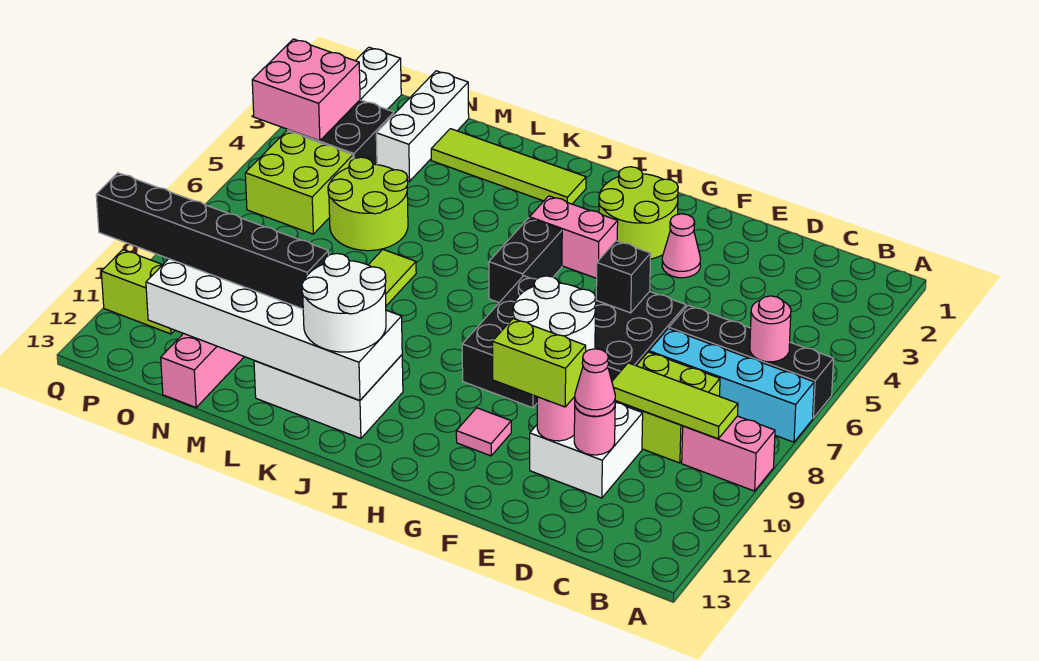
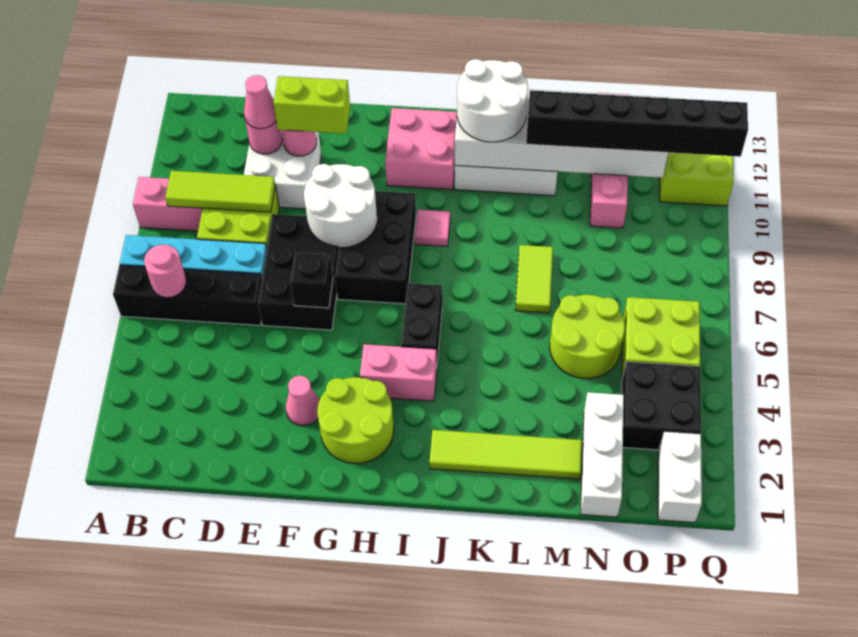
pink tile G11 level 1 -> pink tile I9 level 1
pink brick P3:Q4 level 2 -> pink brick H11:I12 level 1

